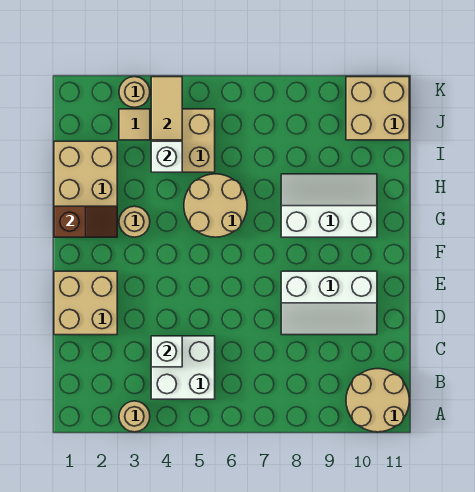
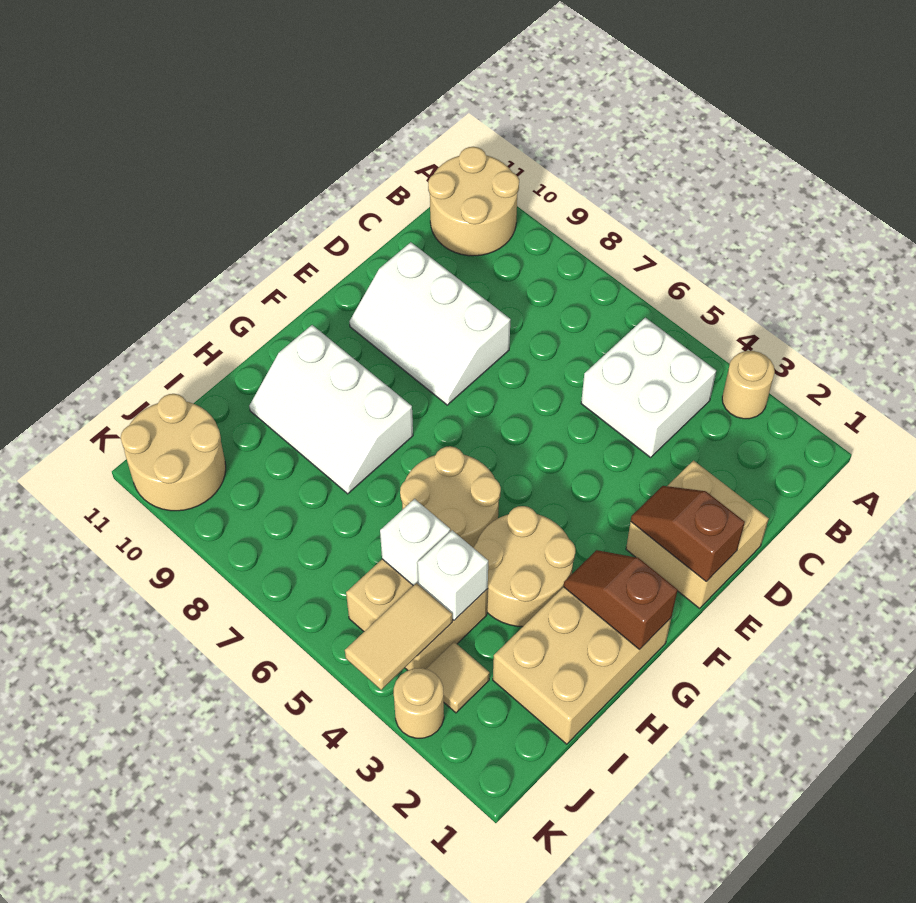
white brick C4 level 2 -> white brick I5 level 2
white slope D8:E10 level 1 top E -> white slope D8:E10 level 1 top D
none -> brown slope E1:E2 level 2 top 1
tan round brick G3 level 1 -> tan round brick G3:H4 level 1
tan brick J10:K11 level 1 -> tan round brick J10:K11 level 1

